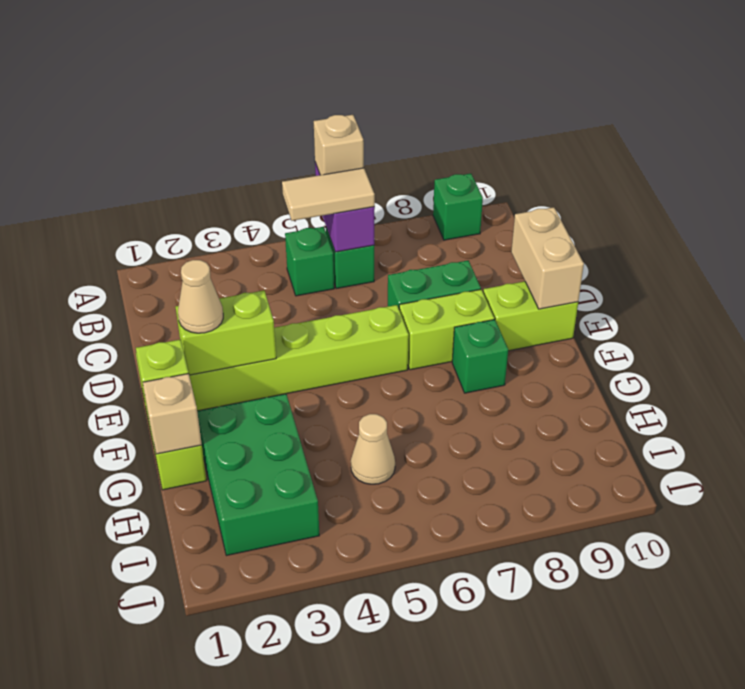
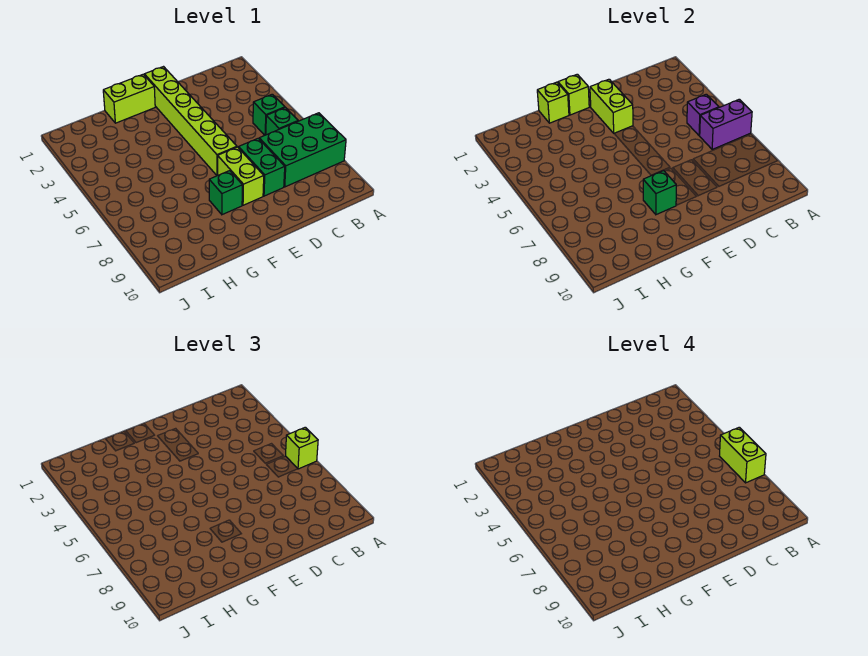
tan brick A6 level 3 -> lime brick A6 level 3
green brick A9 level 1 -> green brick F8 level 2
none -> purple brick B5 level 2
tan tile B5:B6 level 3 -> none
tan brick D10:E10 level 2 -> none
tan cone E2 level 3 -> none
lime brick E9:E10 level 1 -> lime brick A6:A7 level 4
tan brick G1 level 2 -> lime brick G1 level 2
green brick G2:I3 level 1 -> green brick A7:C8 level 1
tan cone H5 level 1 -> none

